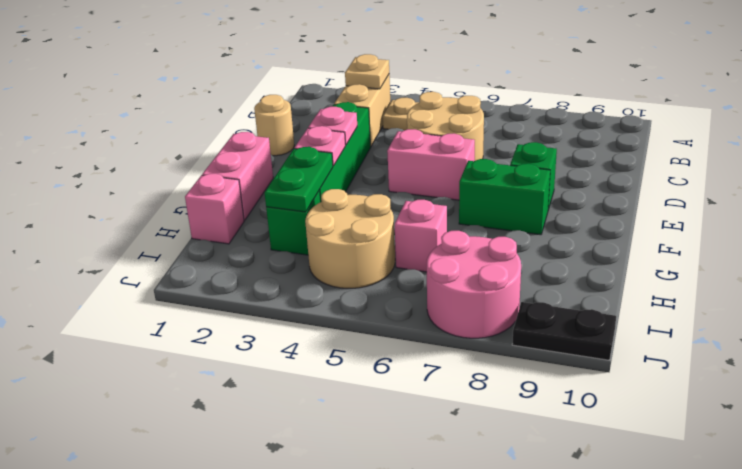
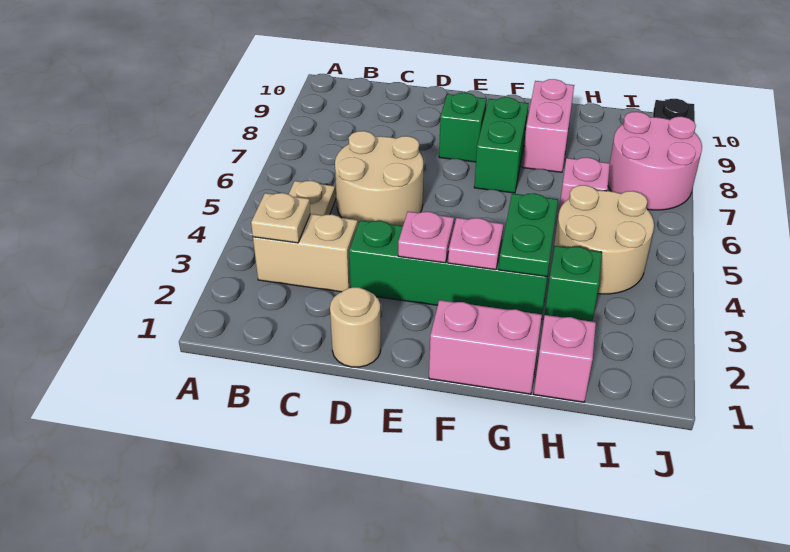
pink brick E5:E6 level 1 -> pink brick G8:G9 level 1
green plate G3:H3 level 2 -> green plate G3:G4 level 2

